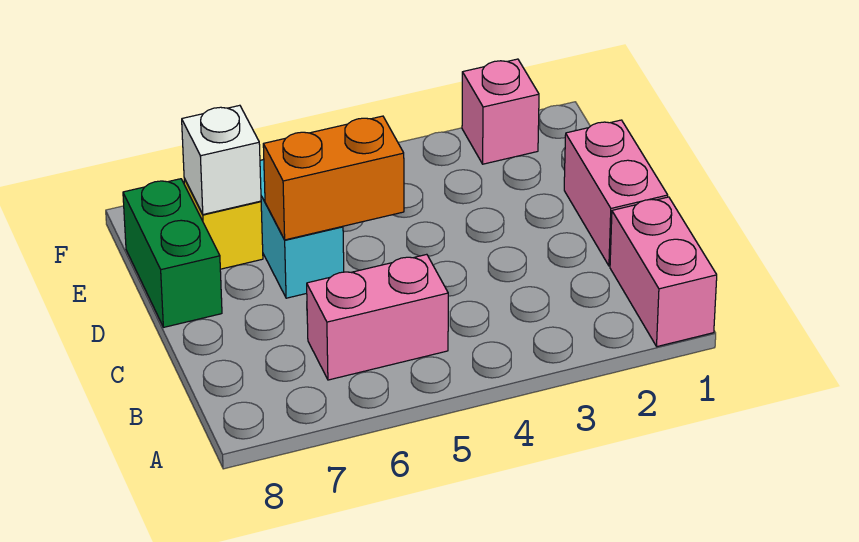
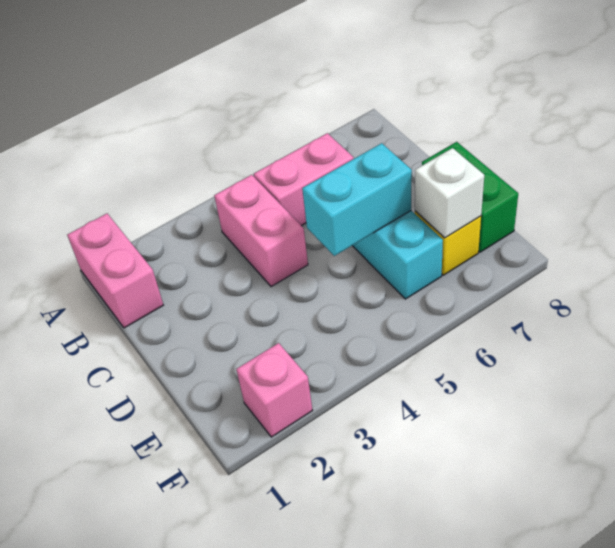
pink brick C1:D1 level 1 -> pink brick B4:C4 level 1
orange brick D5:D6 level 2 -> cyan brick D5:D6 level 2

